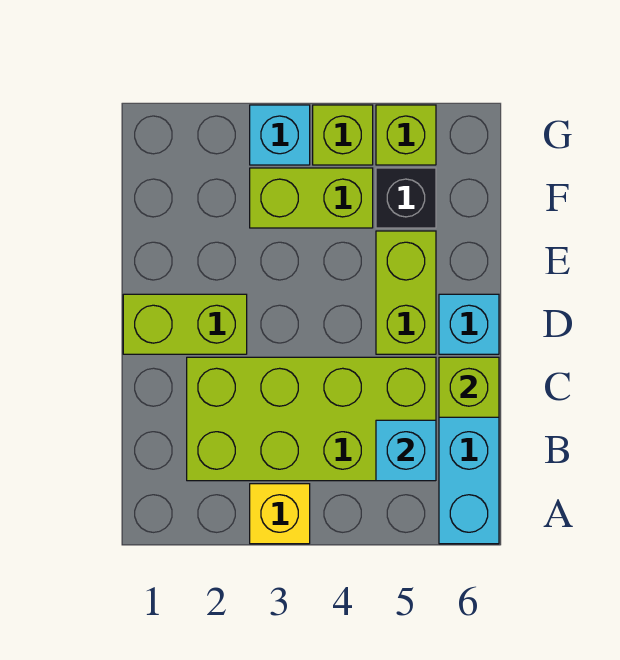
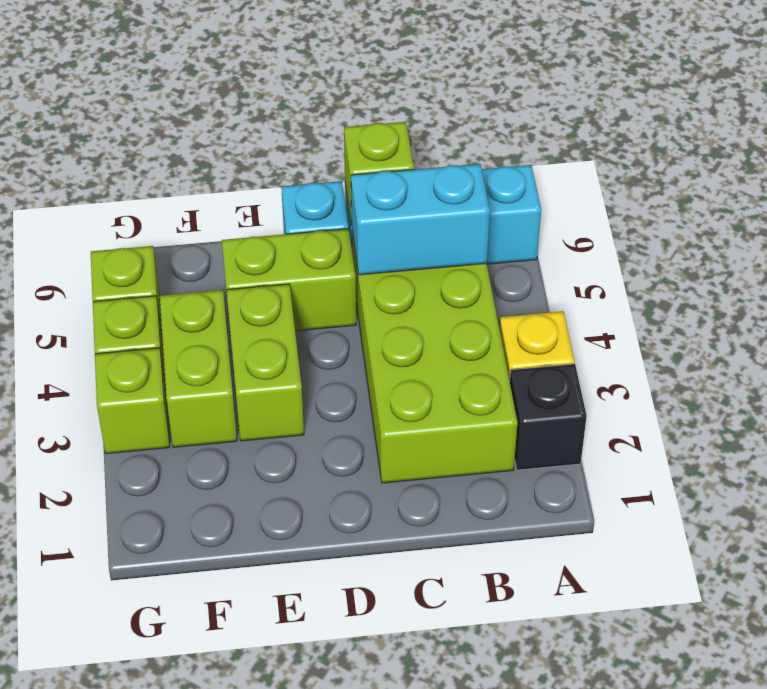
cyan brick B5 level 2 -> cyan brick B5:C5 level 2
lime brick D1:D2 level 1 -> lime brick E3:E4 level 1
black brick F5 level 1 -> black brick A2 level 1
cyan brick G3 level 1 -> lime brick G3 level 1

